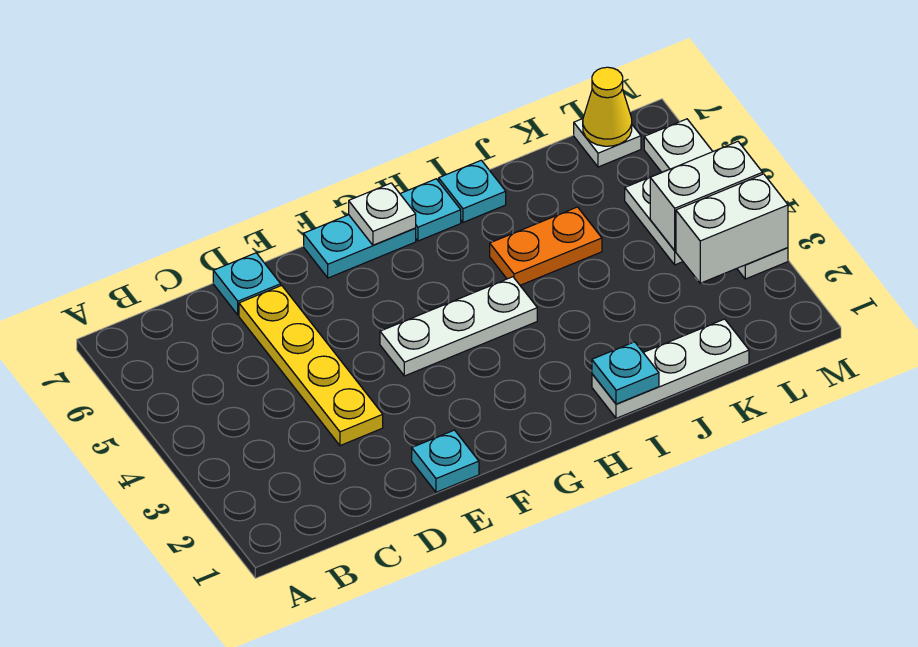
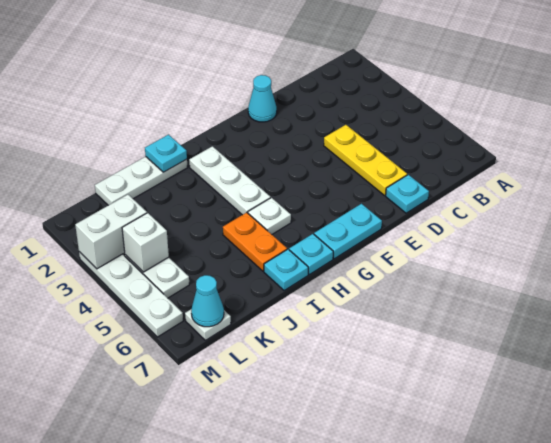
yellow plate D3:D6 level 1 -> yellow plate D4:D6 level 1
cyan plate E1 level 1 -> cyan cone E1 level 1
white plate F4:H4 level 1 -> white plate H2:H4 level 1
white plate G7 level 2 -> white plate H5 level 1
orange plate I5:J5 level 1 -> orange plate I5:I6 level 1
white brick L4:M4 level 2 -> white brick L4 level 2
yellow cone L7 level 2 -> cyan cone L7 level 2

